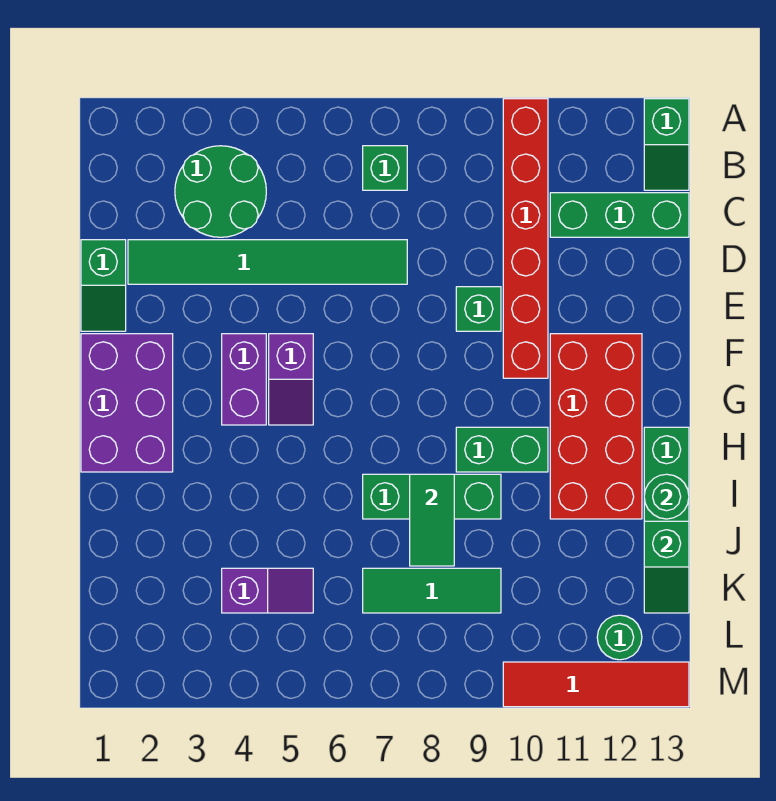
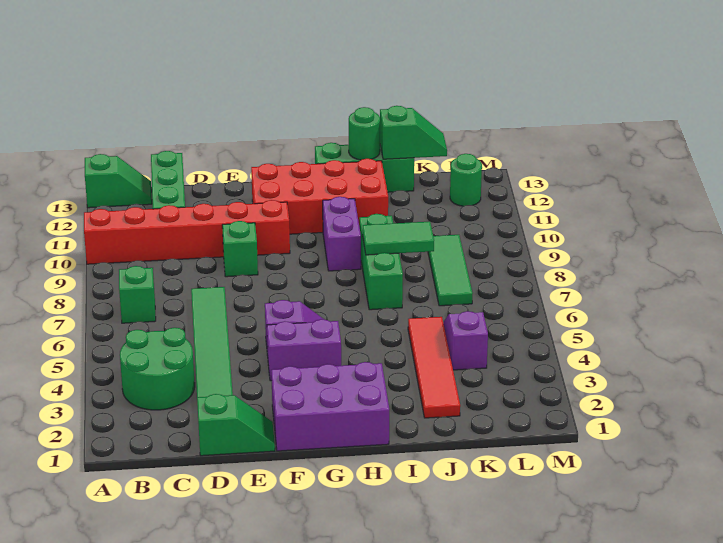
green brick H9:H10 level 1 -> purple brick H9:H10 level 1
red tile M10:M13 level 1 -> red tile J2:J5 level 1

